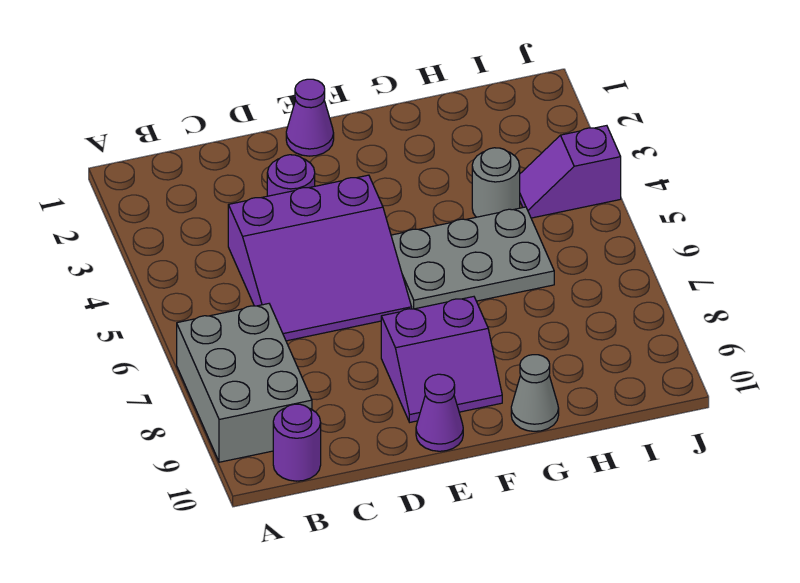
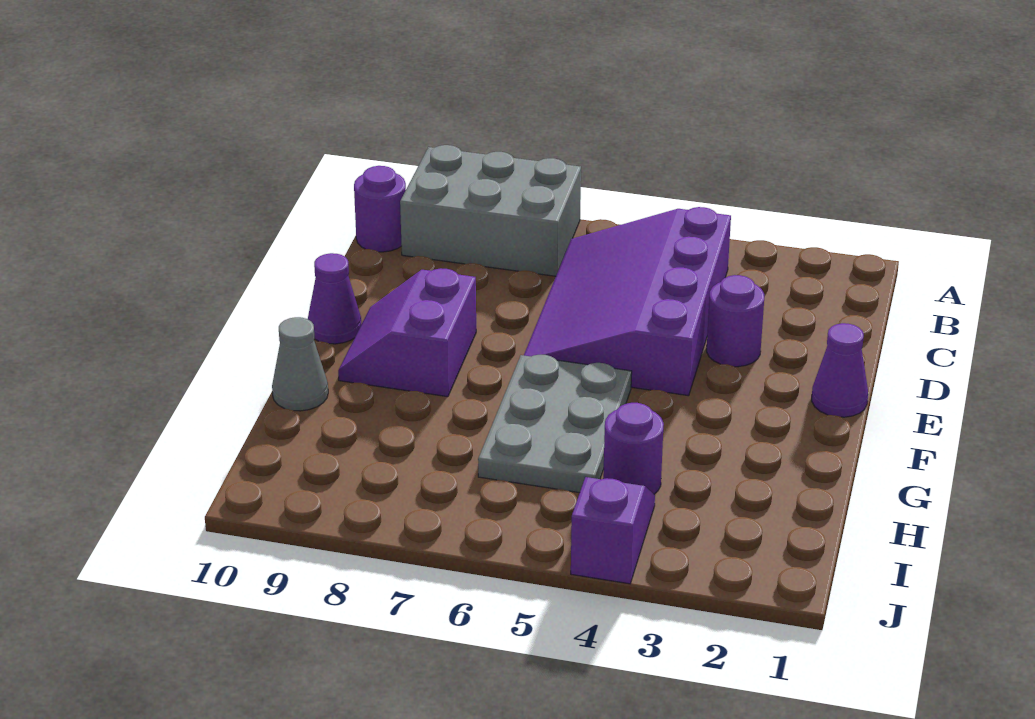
purple slope C4:E6 level 1 top 4 -> purple slope B4:E6 level 1 top 4
grey round brick H4 level 1 -> purple round brick H4 level 1

